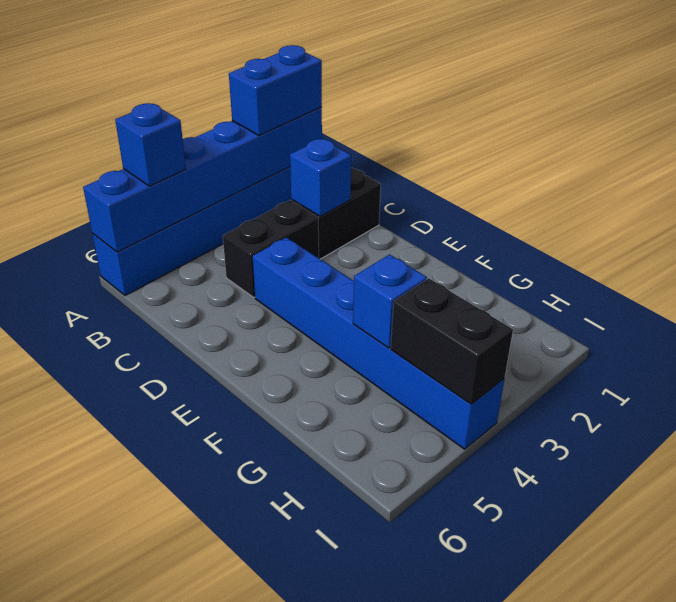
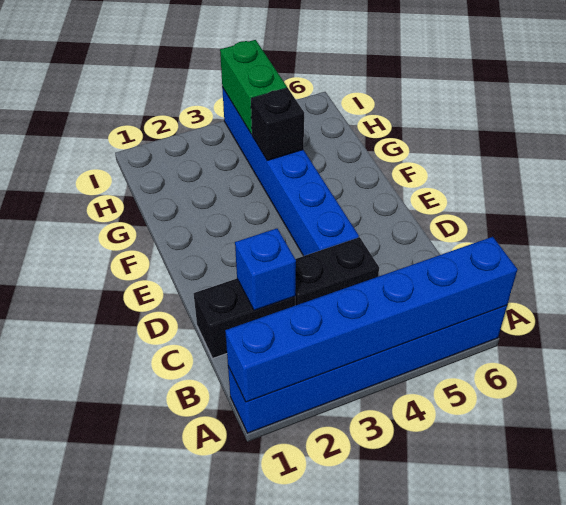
blue brick A1:A2 level 3 -> none
blue brick A5 level 3 -> none
blue brick G4 level 2 -> black brick G4 level 2
black brick H4:I4 level 2 -> green brick H4:I4 level 2

